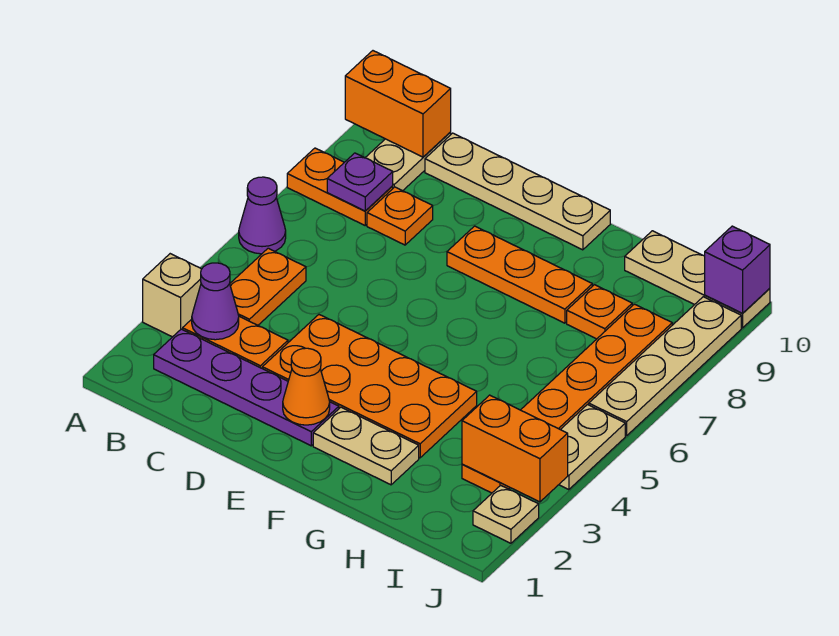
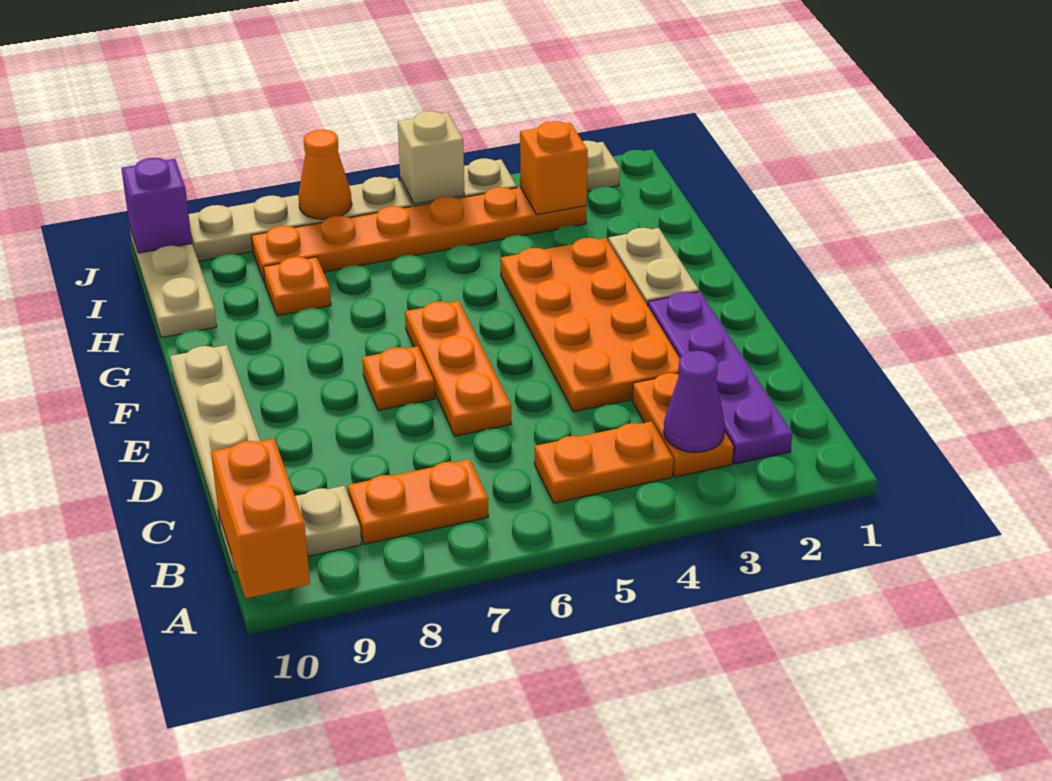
tan brick A3 level 1 -> tan brick J5 level 2
purple cone A6 level 1 -> none
orange plate A8:B8 level 1 -> orange plate B7:B8 level 1
purple plate B8 level 2 -> none
orange plate C8 level 1 -> orange plate E7 level 1
orange cone E2 level 2 -> orange cone J7 level 2
orange plate E8:G8 level 1 -> orange plate D6:F6 level 1
orange brick I3:J3 level 2 -> orange brick I3 level 2

